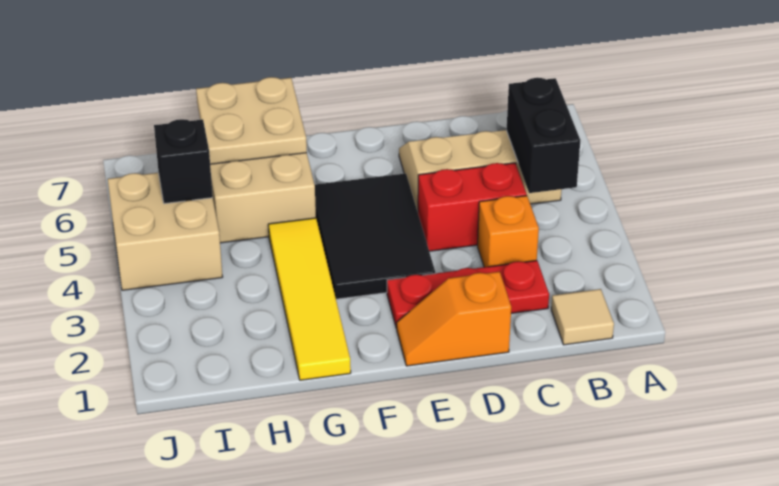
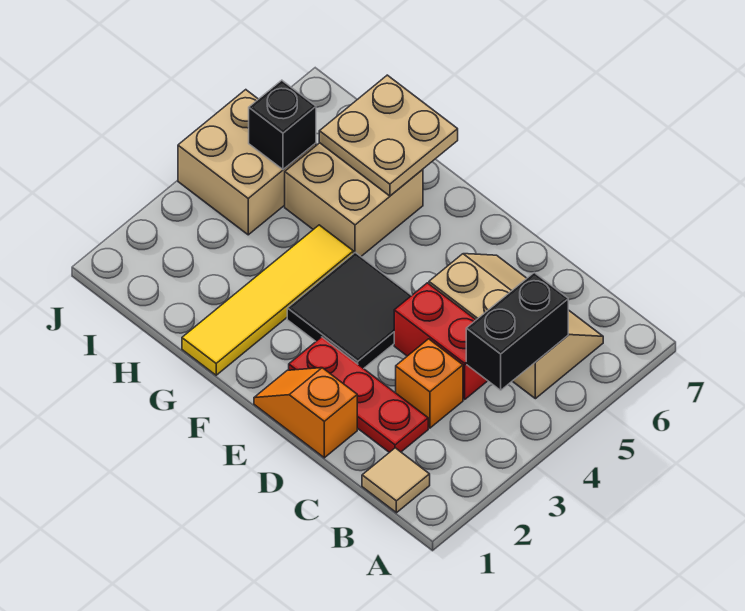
black tile E3:F5 level 1 -> black tile E3:F4 level 1

